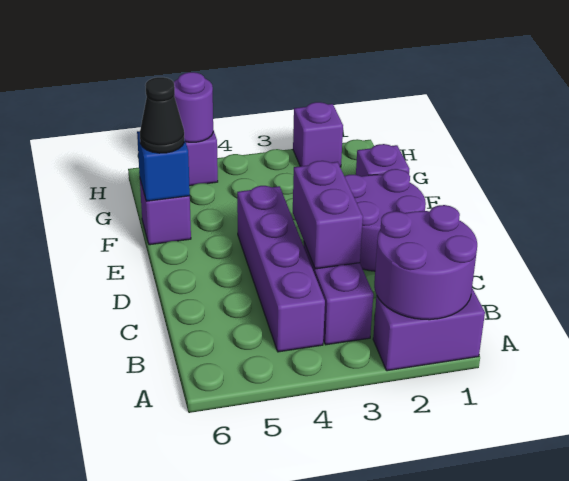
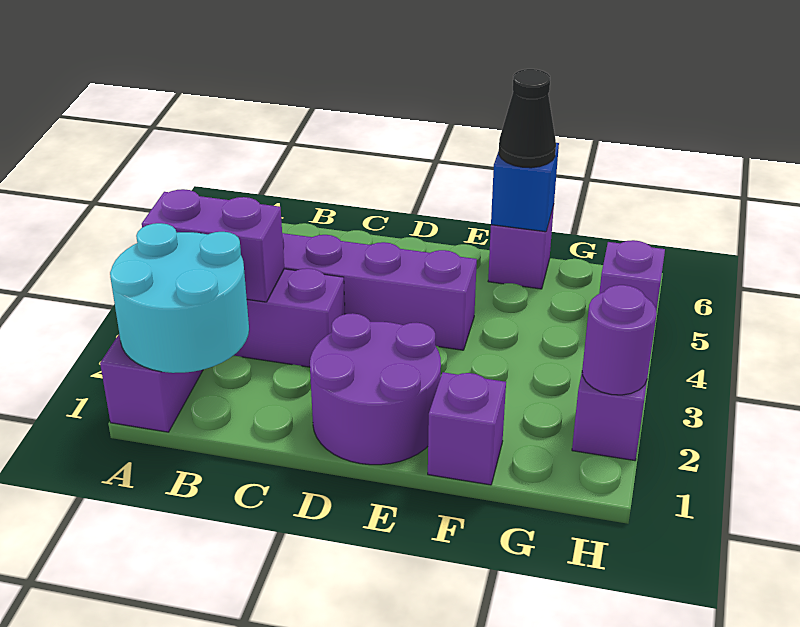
purple round brick A1:B2 level 2 -> cyan round brick A1:B2 level 2
purple brick C3:D3 level 2 -> purple brick A3:B3 level 2
purple round brick H5 level 2 -> purple round brick H2 level 2

